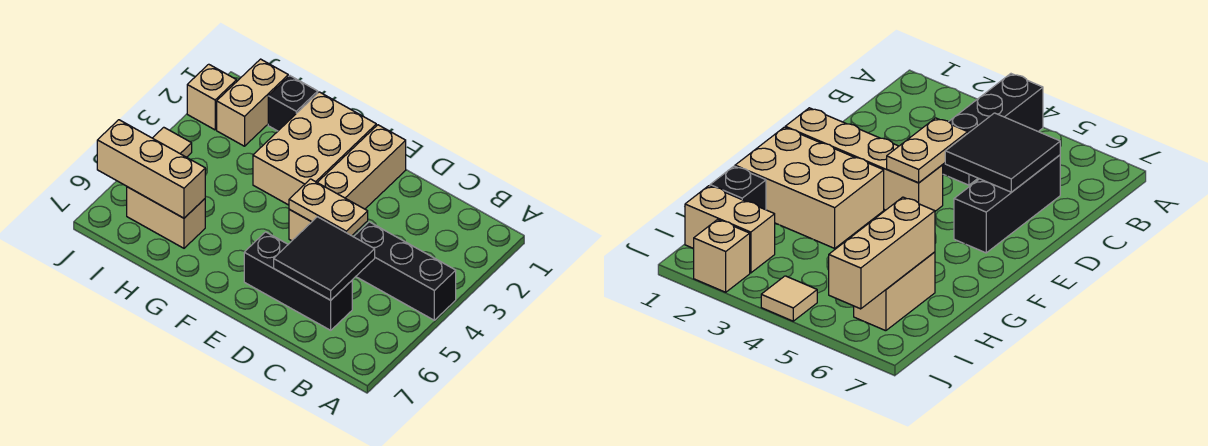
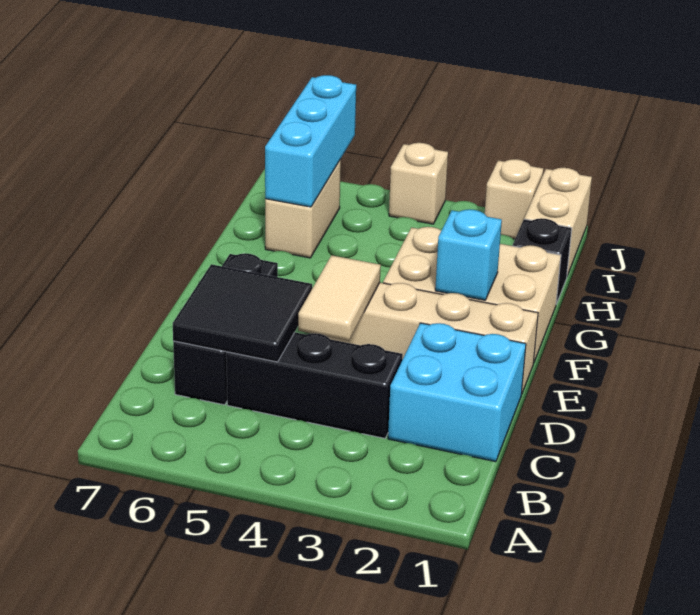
black brick A4:C4 level 1 -> black brick C3:C5 level 1
none -> cyan brick C1:D2 level 1
tan plate D4:E4 level 2 -> tan tile D4:E4 level 2
none -> cyan brick F2 level 2
tan brick H6:J6 level 2 -> cyan brick H6:J6 level 2
tan brick I1:I2 level 1 -> tan brick I1:J1 level 1
tan tile J4 level 1 -> tan brick J4 level 1

